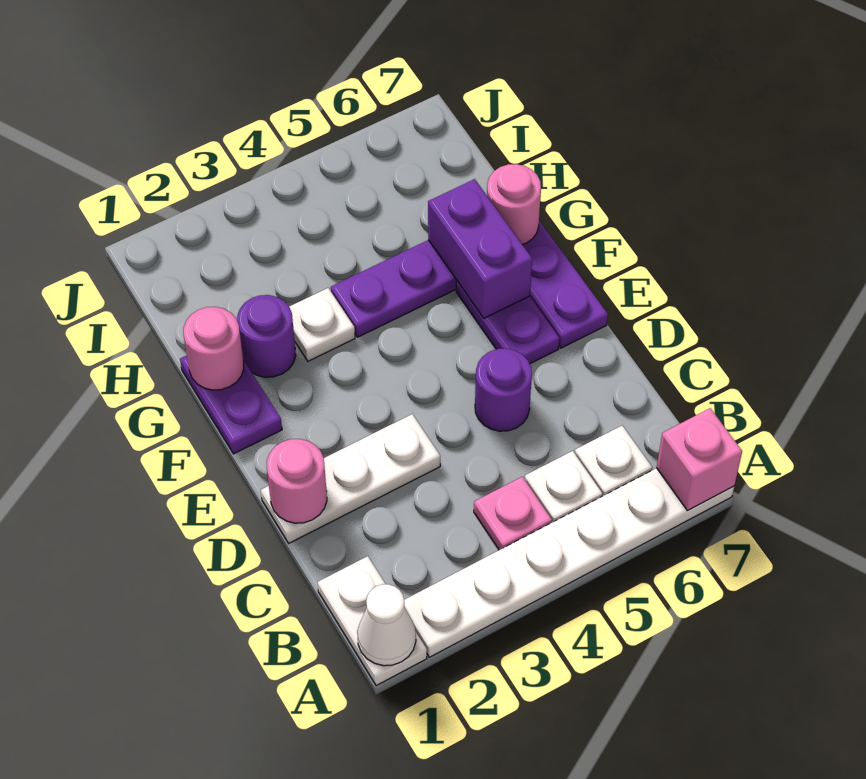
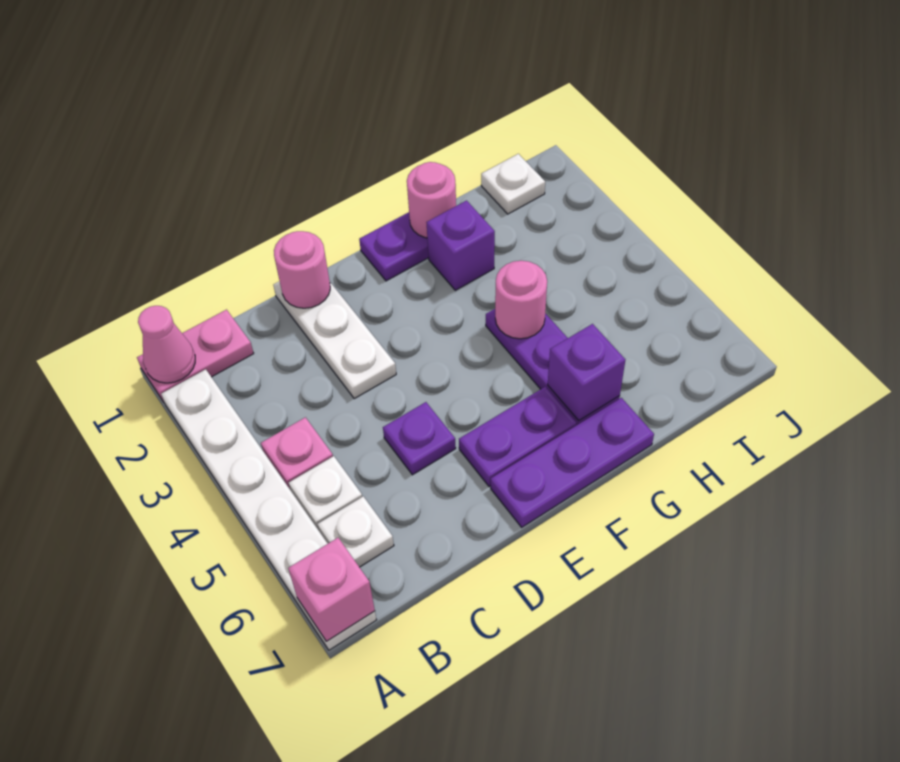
white plate A1:B1 level 1 -> pink plate A1:B1 level 1
white cone A1 level 2 -> pink cone A1 level 2
purple round brick D5 level 1 -> purple plate D5 level 1
purple brick F6:G6 level 2 -> purple brick G6 level 2
purple round brick G2 level 1 -> purple brick G2 level 1
white plate G3 level 1 -> white plate I1 level 1
pink round brick G7 level 2 -> pink round brick G4 level 2

